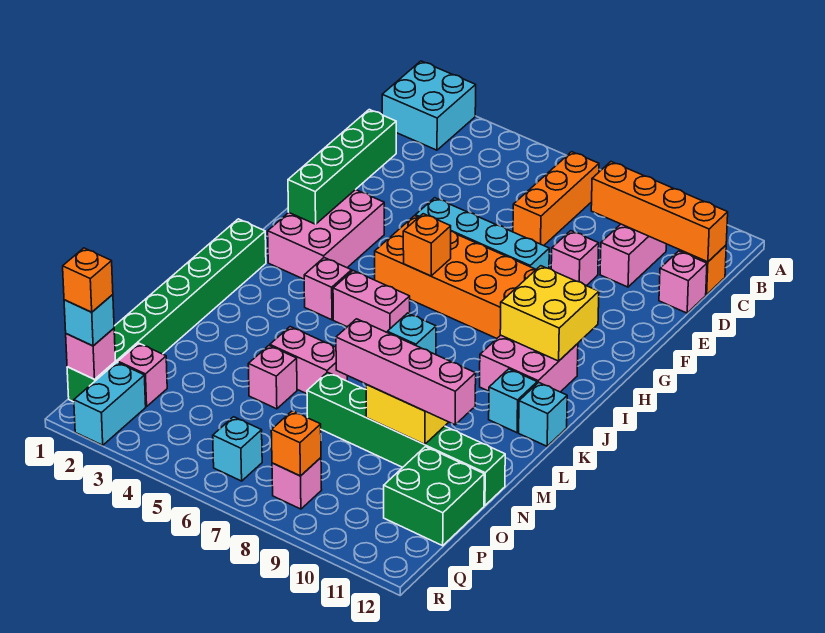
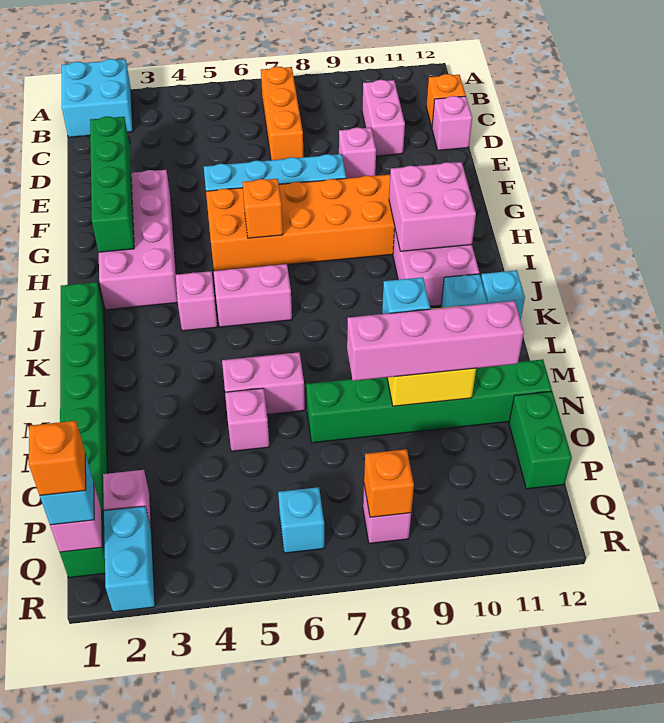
orange brick C9:C12 level 2 -> none
pink brick G2:I3 level 1 -> pink brick F2:I3 level 1
yellow brick H10:I11 level 2 -> pink brick H10:I11 level 2
green brick O11:P12 level 1 -> green brick O12:P12 level 1

